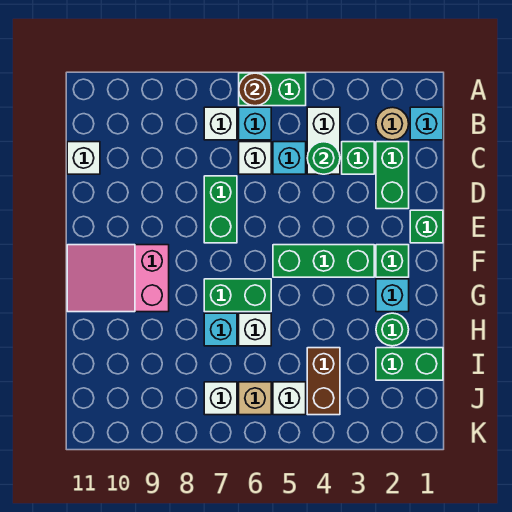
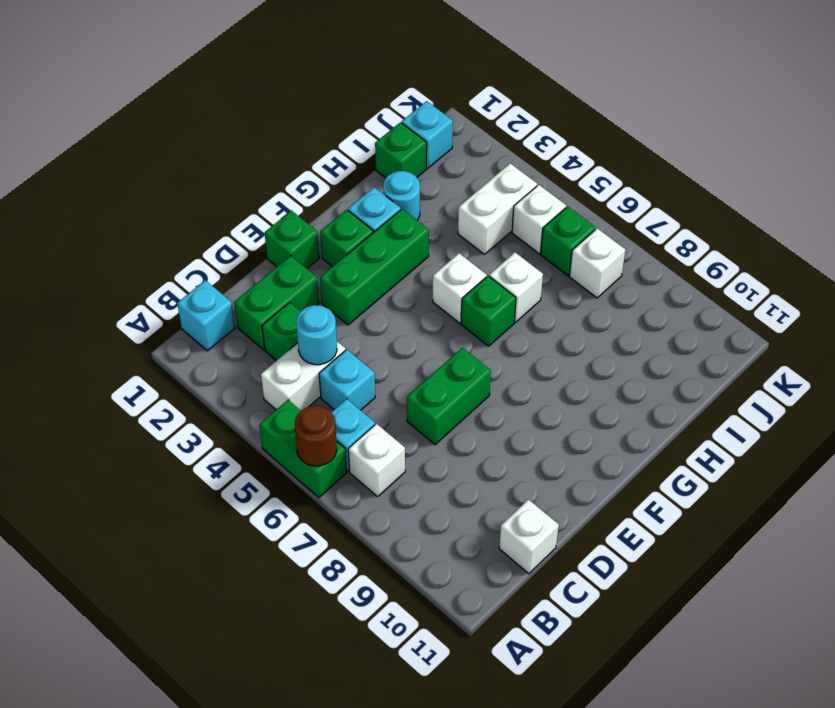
tan round brick B2 level 1 -> none
green round brick C4 level 2 -> cyan round brick C4 level 2
white brick C6 level 1 -> white brick G5 level 1
green brick F3:F5 level 1 -> green brick E3:G3 level 1
pink slope F9:G11 level 1 top 9 -> none
green brick G6:G7 level 1 -> green brick G6 level 1
green round brick H2 level 1 -> cyan round brick H2 level 1
cyan brick H7 level 1 -> cyan brick J1 level 1
green brick I1:I2 level 1 -> green brick I1 level 1
brown brick I4:J4 level 1 -> white brick I4:J4 level 1
tan brick J6 level 1 -> green brick J6 level 1

